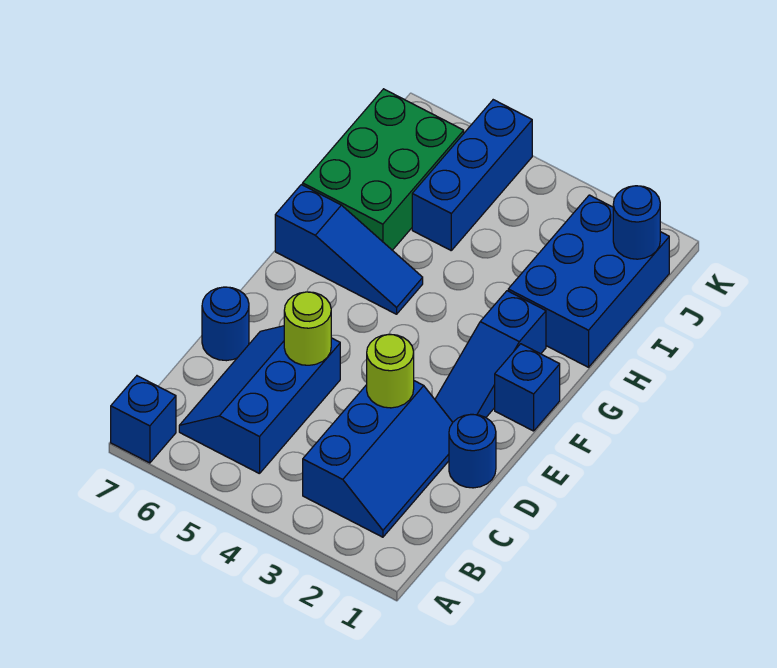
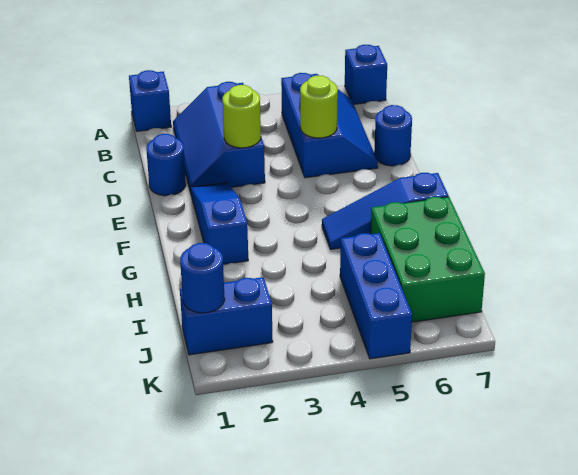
blue brick F1 level 1 -> blue brick A1 level 1
blue brick H1:J2 level 1 -> blue brick J1:J2 level 1

